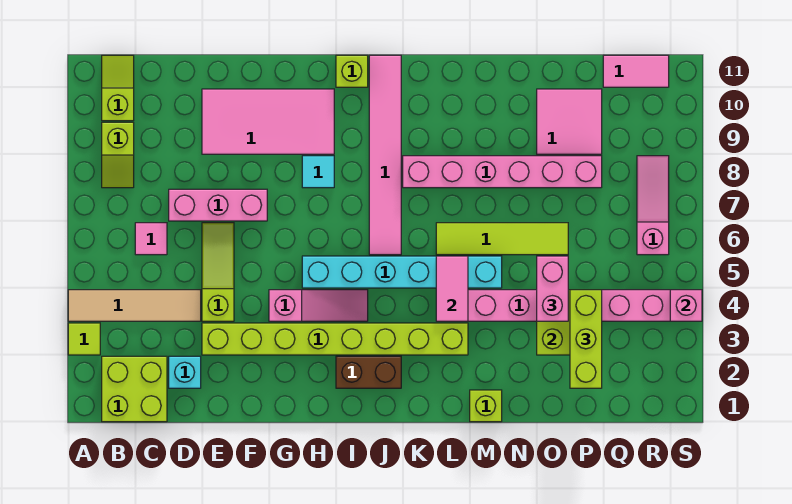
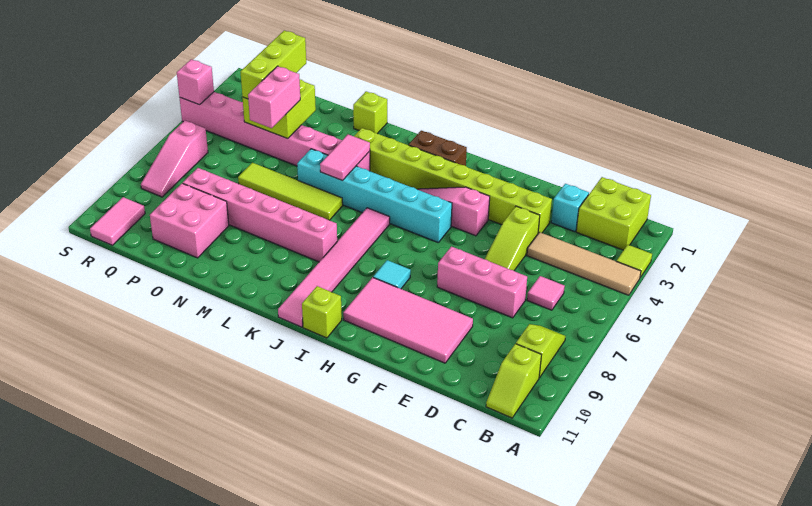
pink tile O9:P10 level 1 -> pink brick O9:P10 level 1
pink tile Q11:R11 level 1 -> pink tile R10:R11 level 1

